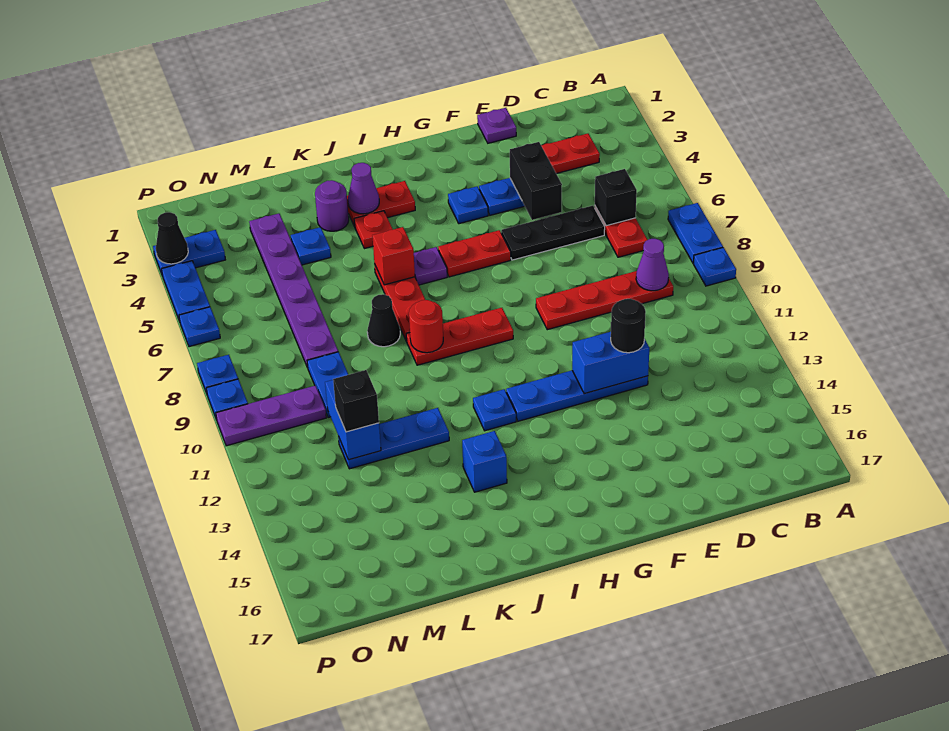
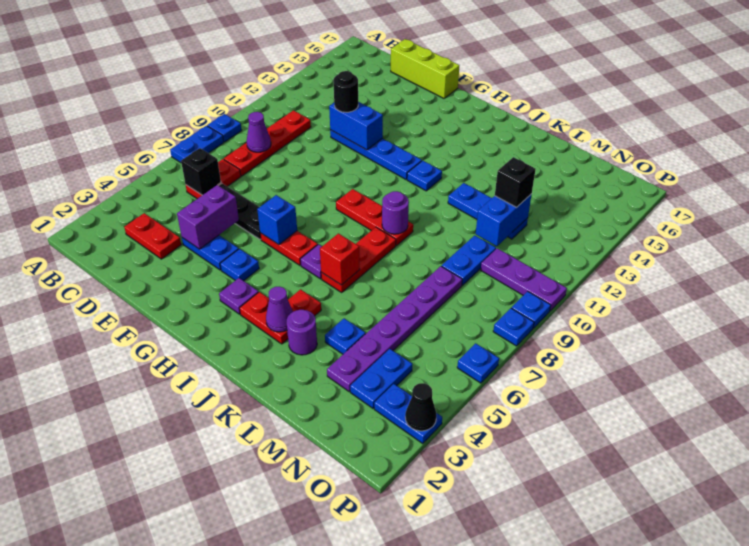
red plate C9:F9 level 1 -> red plate C8:C11 level 1
none -> lime brick D17:F17 level 1
purple plate E1 level 1 -> purple plate H3 level 1
black brick E4:E5 level 2 -> purple brick E4:E5 level 2
red round brick J9 level 2 -> purple round brick J9 level 2
blue brick J14 level 1 -> blue brick G6 level 2
black cone K8 level 1 -> none
blue plate P4:P5 level 1 -> blue plate N3:N4 level 1

